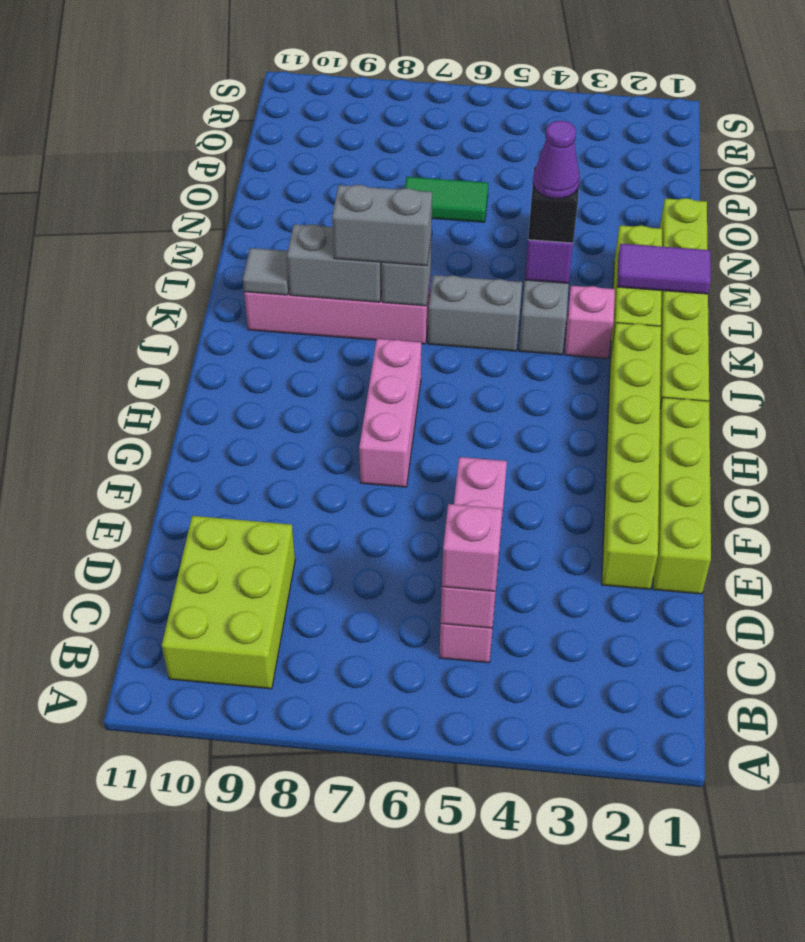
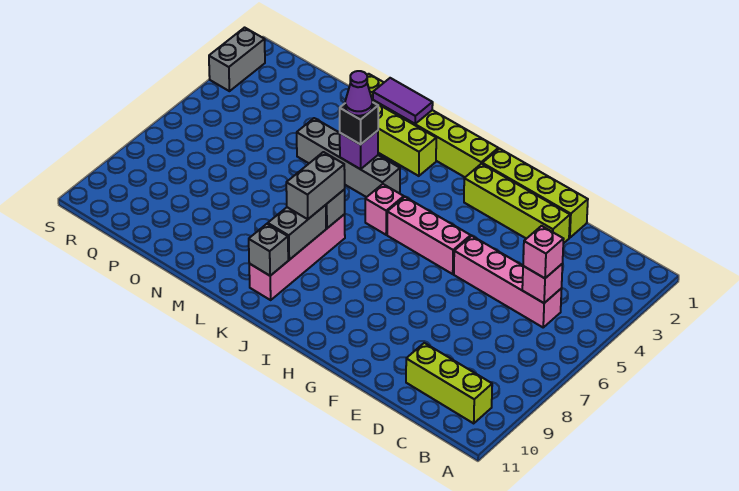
lime brick B9:D10 level 1 -> lime brick B10:D10 level 1
lime brick E2:J2 level 1 -> lime brick E2:H2 level 1
pink brick G7:I7 level 1 -> pink brick G5:I5 level 1
pink brick K3 level 1 -> pink brick J5 level 1
grey brick K5:K6 level 1 -> grey brick S2:S3 level 1
grey tile K10 level 2 -> grey brick K10 level 2
purple tile L1:L2 level 2 -> purple tile L1:M1 level 2
green tile O6:O7 level 1 -> none

